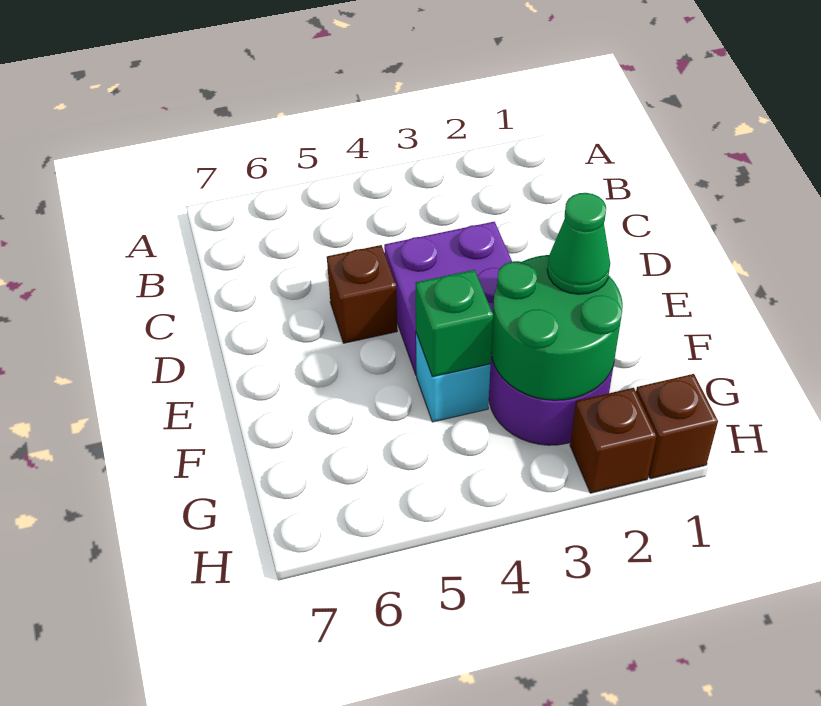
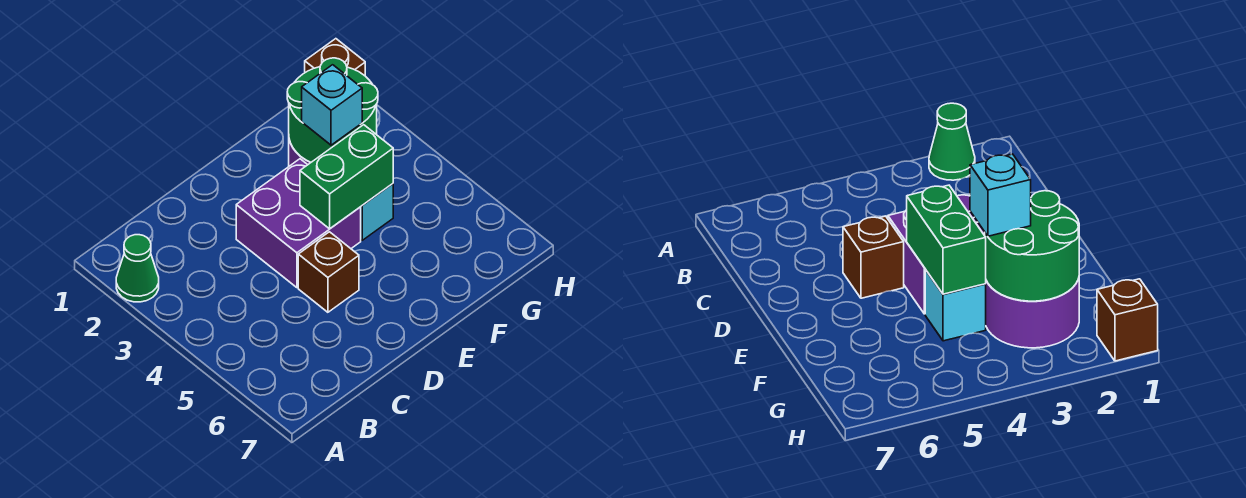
green cone F2 level 3 -> green cone A2 level 1
none -> cyan brick F3 level 3
green brick F4 level 2 -> green brick E4:F4 level 2
brown brick H2 level 1 -> none

